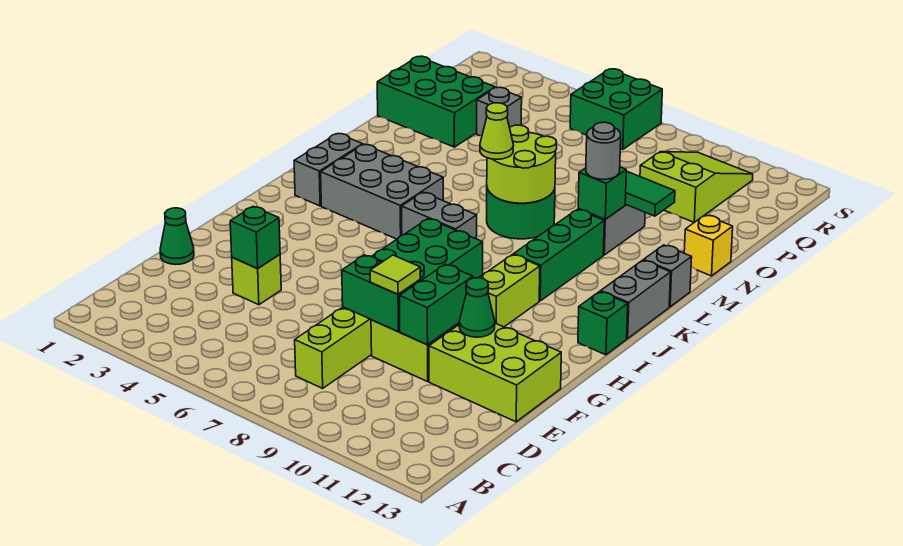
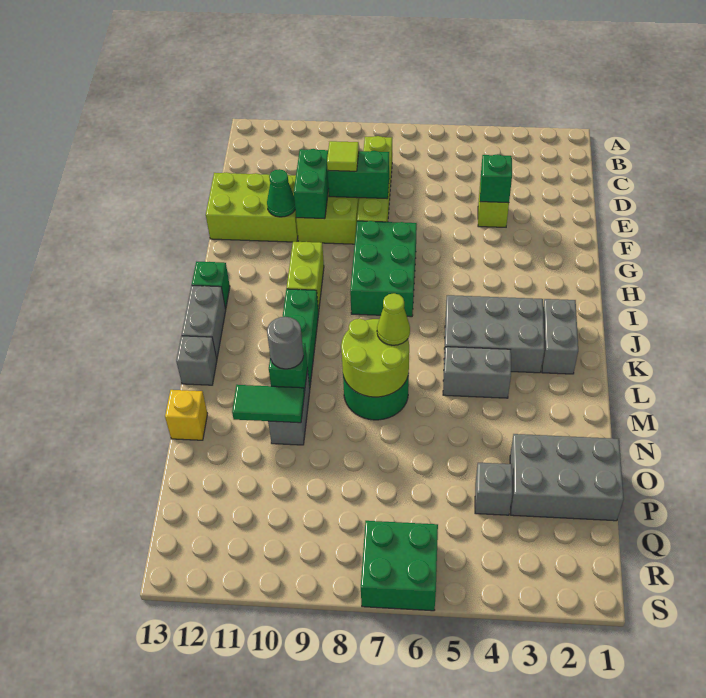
green cone E1 level 1 -> none
grey brick J6:J7 level 1 -> grey brick L4:L5 level 1
green brick O1:P3 level 1 -> grey brick O1:P3 level 1
lime slope P10:R11 level 1 top P -> none

